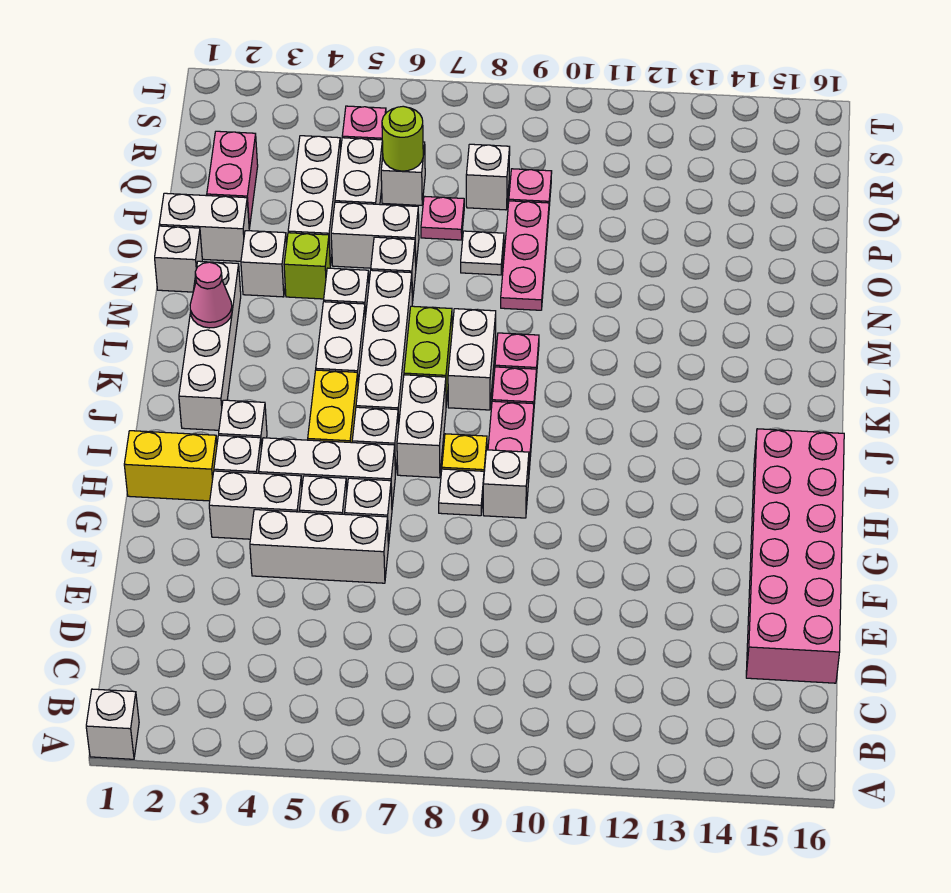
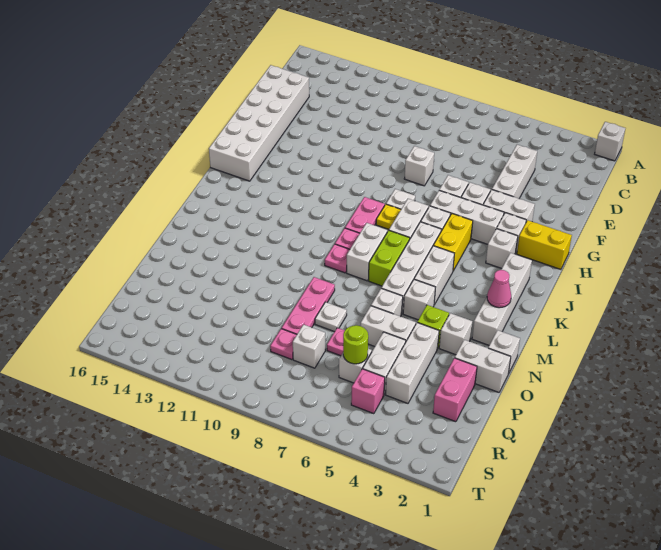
pink brick D15:I16 level 1 -> white brick D15:I16 level 1
white brick F4:F6 level 1 -> white brick D4:F4 level 1
white brick H9 level 1 -> white brick F8 level 1

